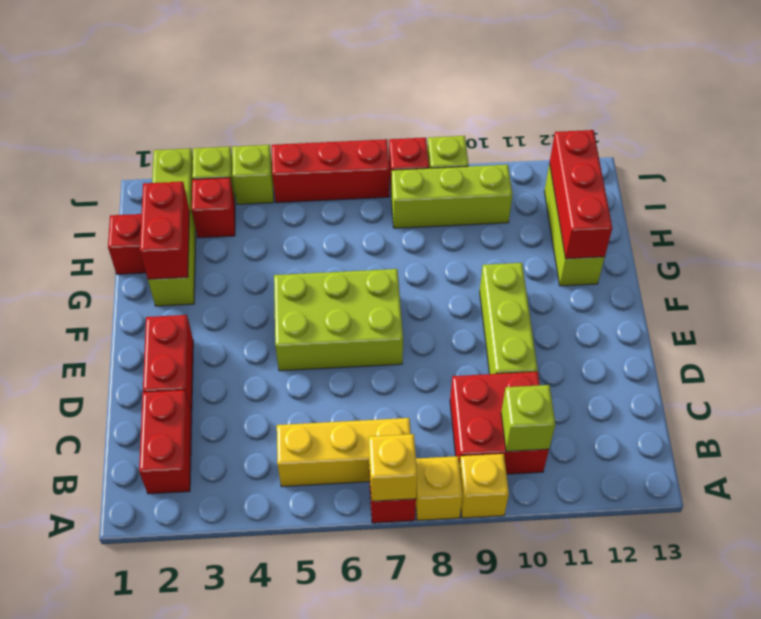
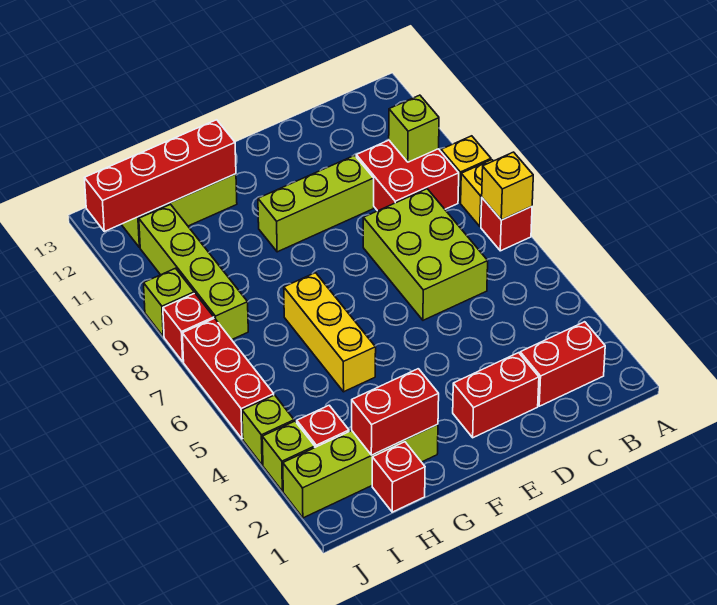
yellow brick B5:B7 level 1 -> yellow brick G5:G7 level 1
lime brick E5:F7 level 1 -> lime brick C6:D8 level 1
red brick G12:I12 level 2 -> red brick G12:J12 level 2
lime brick I8:I10 level 1 -> lime brick I8:I11 level 1

